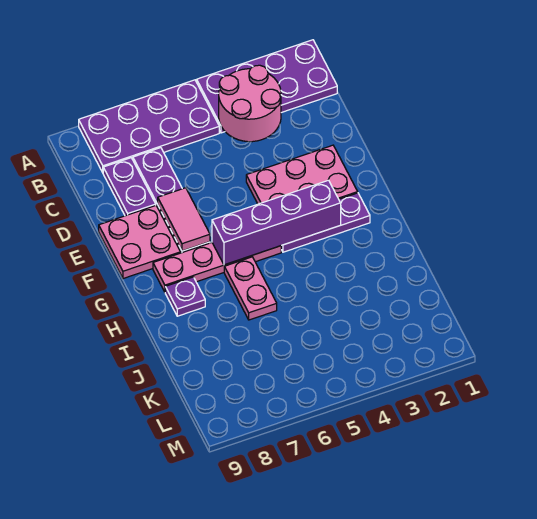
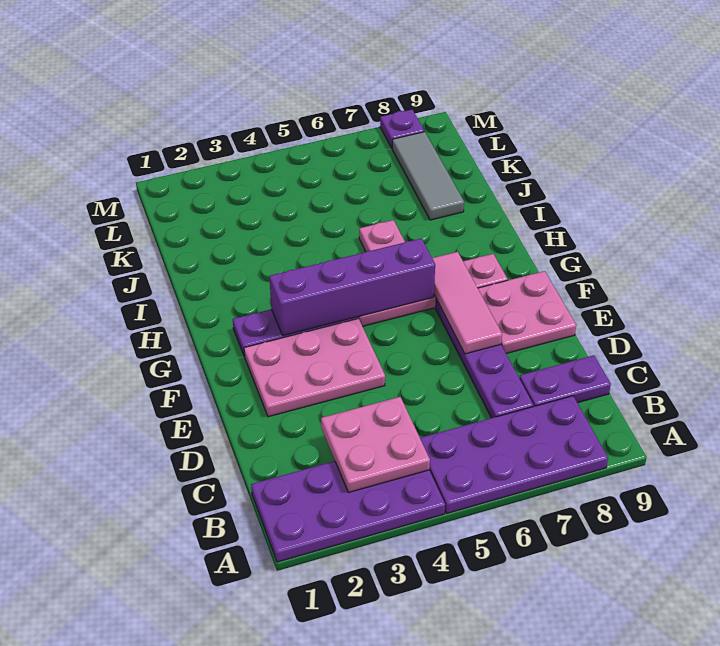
pink round brick B3:C4 level 2 -> pink plate B3:C4 level 2
purple plate C8:D8 level 1 -> purple plate C8:C9 level 1
pink tile E7:F7 level 2 -> pink tile E7:G7 level 2
purple plate H8 level 1 -> purple plate M8 level 1
none -> grey tile J8:L8 level 1

